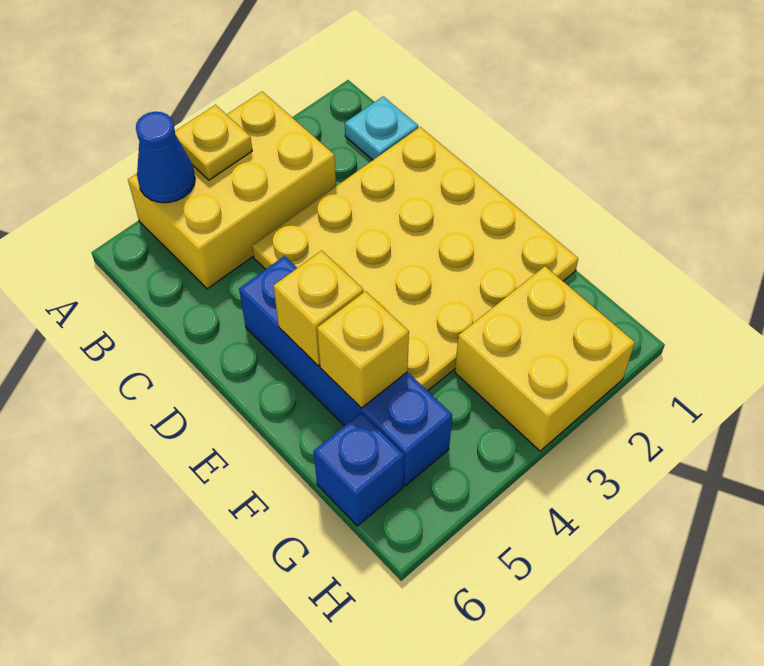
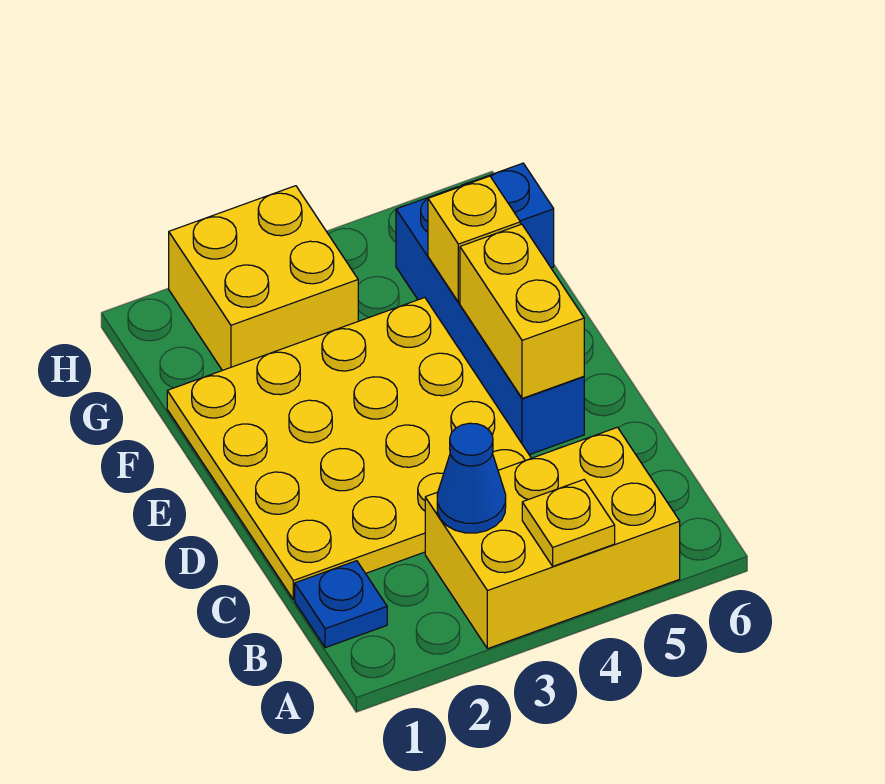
blue cone A5 level 2 -> blue cone B3 level 2
cyan plate B1 level 1 -> blue plate B1 level 1
yellow brick E5 level 2 -> yellow brick D5:E5 level 2

